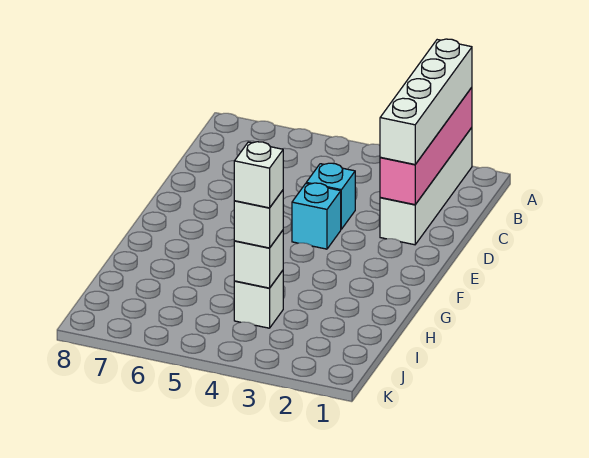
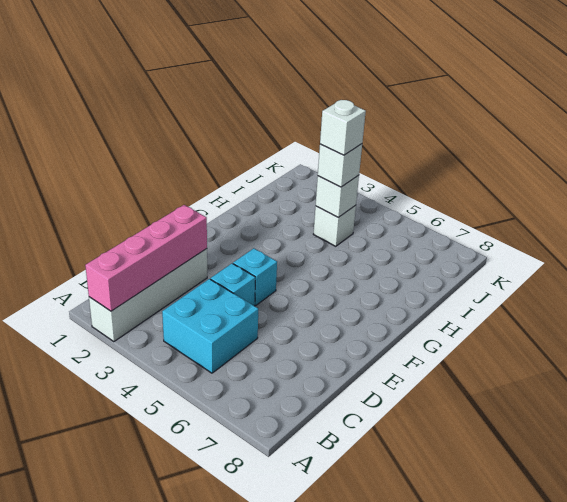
white brick A2:D2 level 3 -> none
none -> cyan brick B4:C5 level 1

